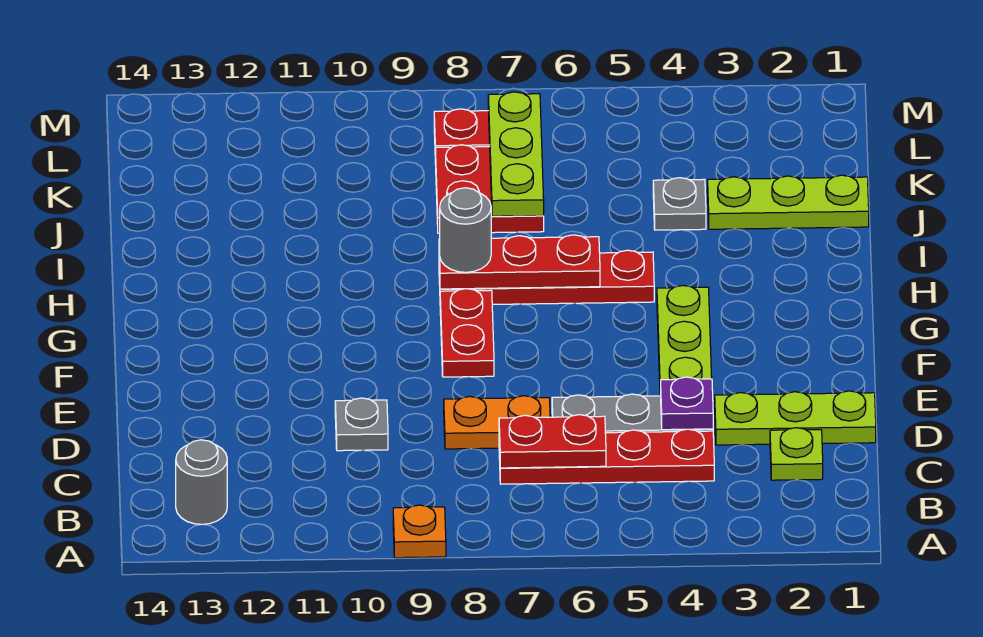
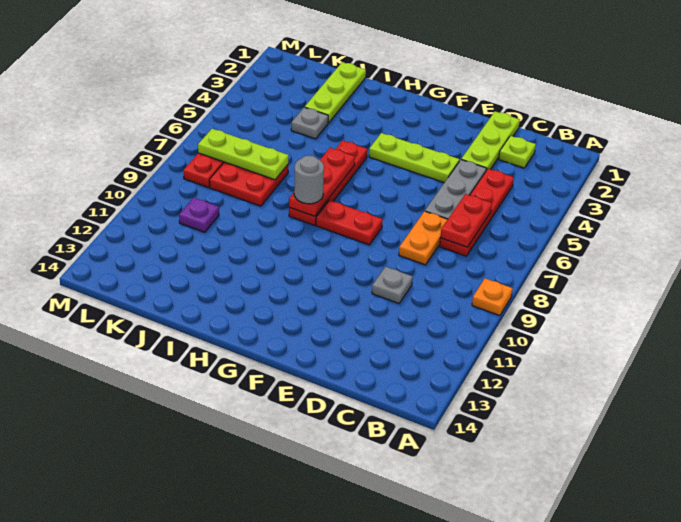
grey round brick B13 level 1 -> none
purple plate D4 level 2 -> purple plate K10 level 1

